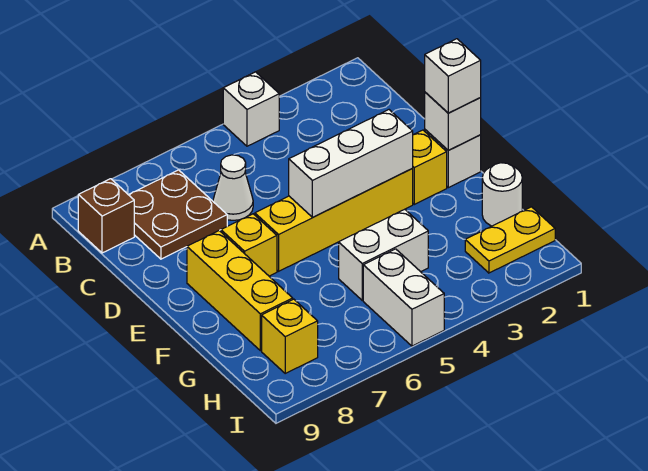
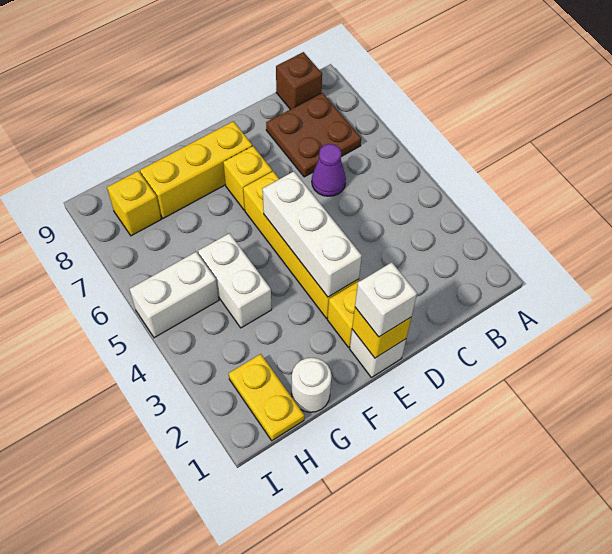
white brick A4 level 1 -> none
white cone C6 level 1 -> purple cone C6 level 1
white brick E1 level 2 -> yellow brick E1 level 2

